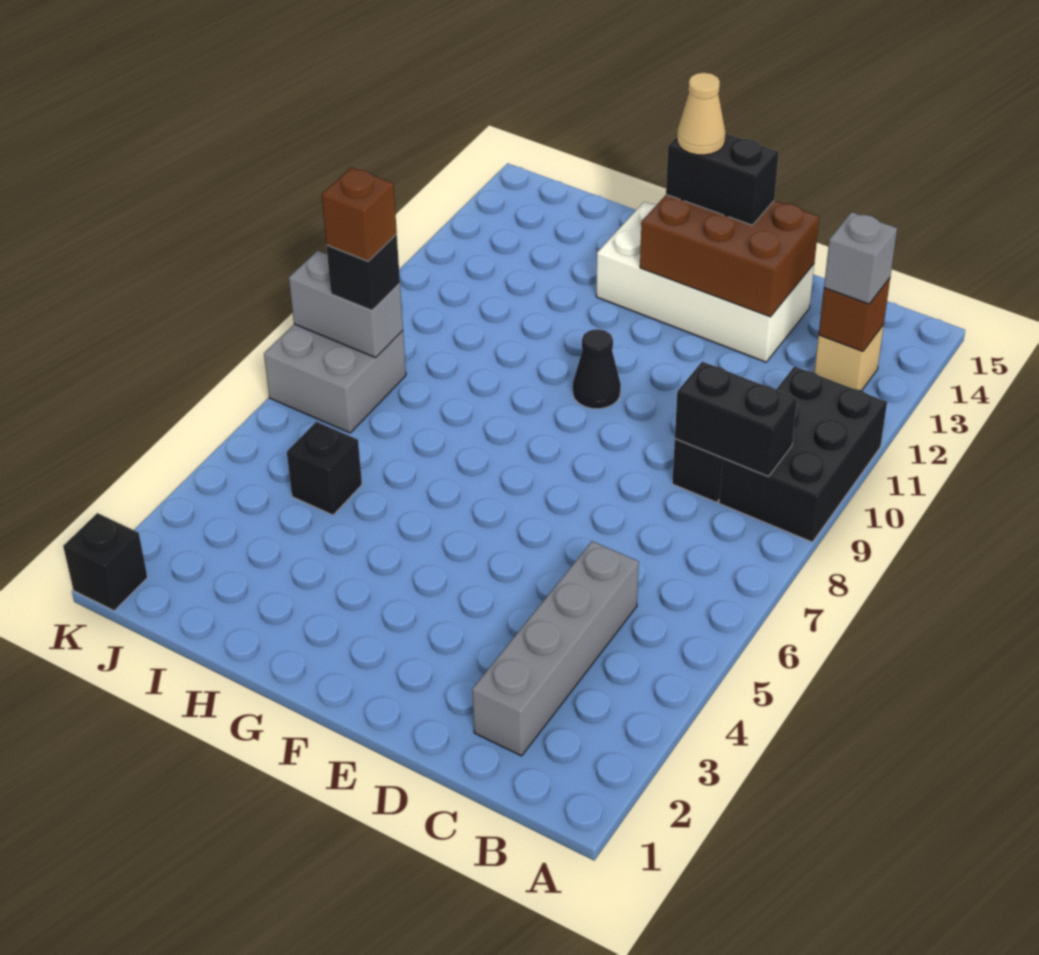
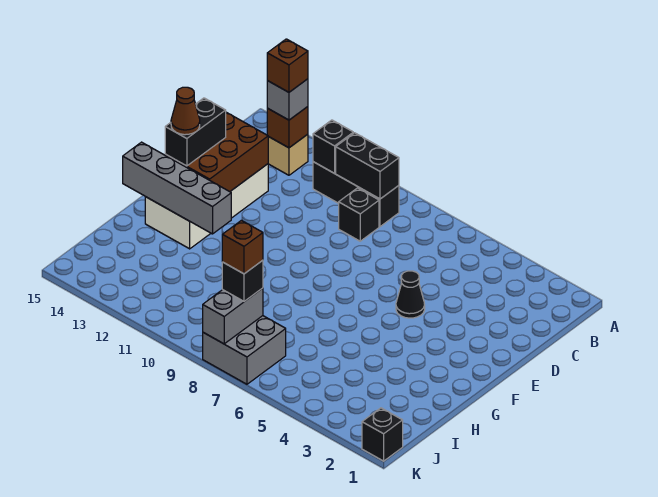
black brick A9:B11 level 1 -> black brick B9:B11 level 1
black brick B9:C9 level 2 -> black brick B9:B10 level 2
none -> brown brick B13 level 4
grey brick C2:C5 level 1 -> grey brick G12:G15 level 2
black cone F10 level 1 -> black cone E5 level 1
tan cone F14 level 4 -> brown cone F14 level 4
black brick I5 level 1 -> black brick B11 level 2

